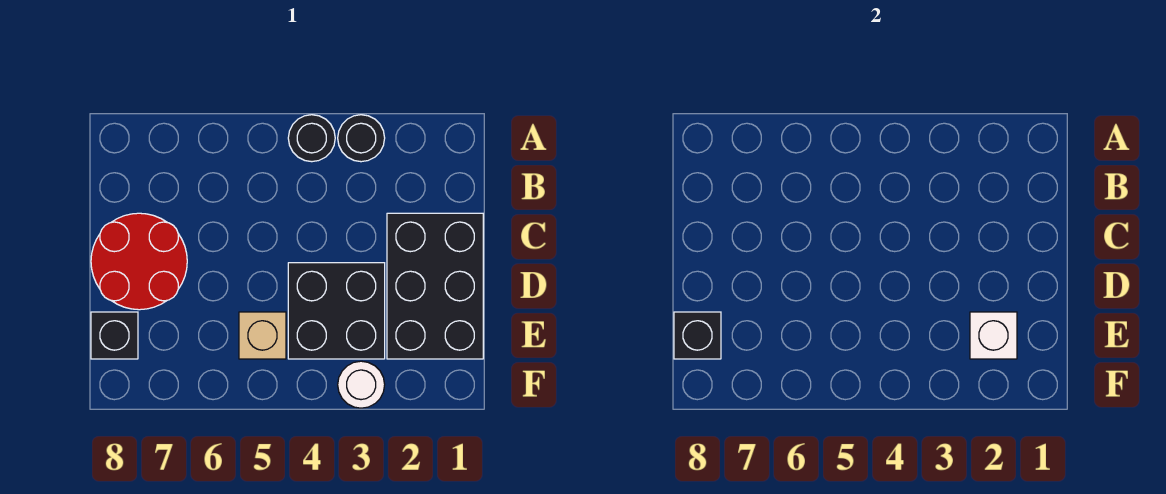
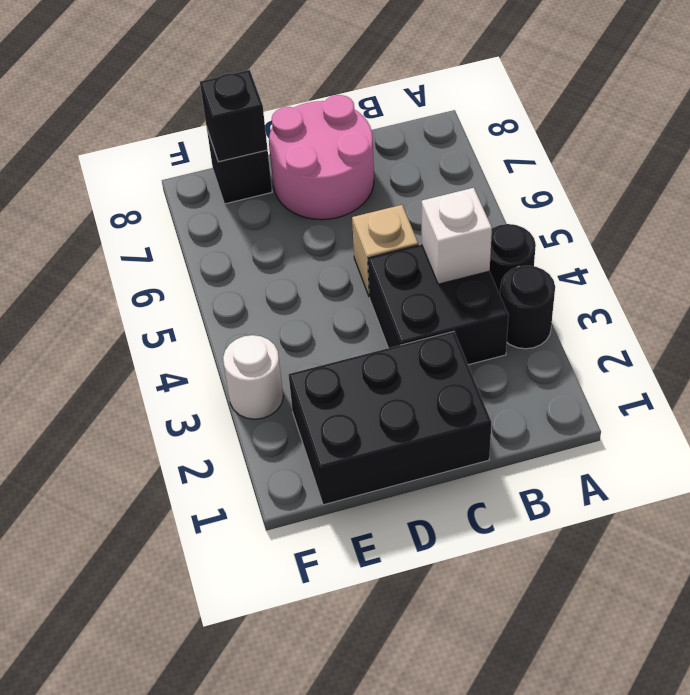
red round brick C7:D8 level 1 -> pink round brick C7:D8 level 1
black brick D3:E4 level 1 -> black brick B3:C4 level 1
white brick E2 level 2 -> white brick B4 level 2
tan brick E5 level 1 -> tan brick C5 level 1

